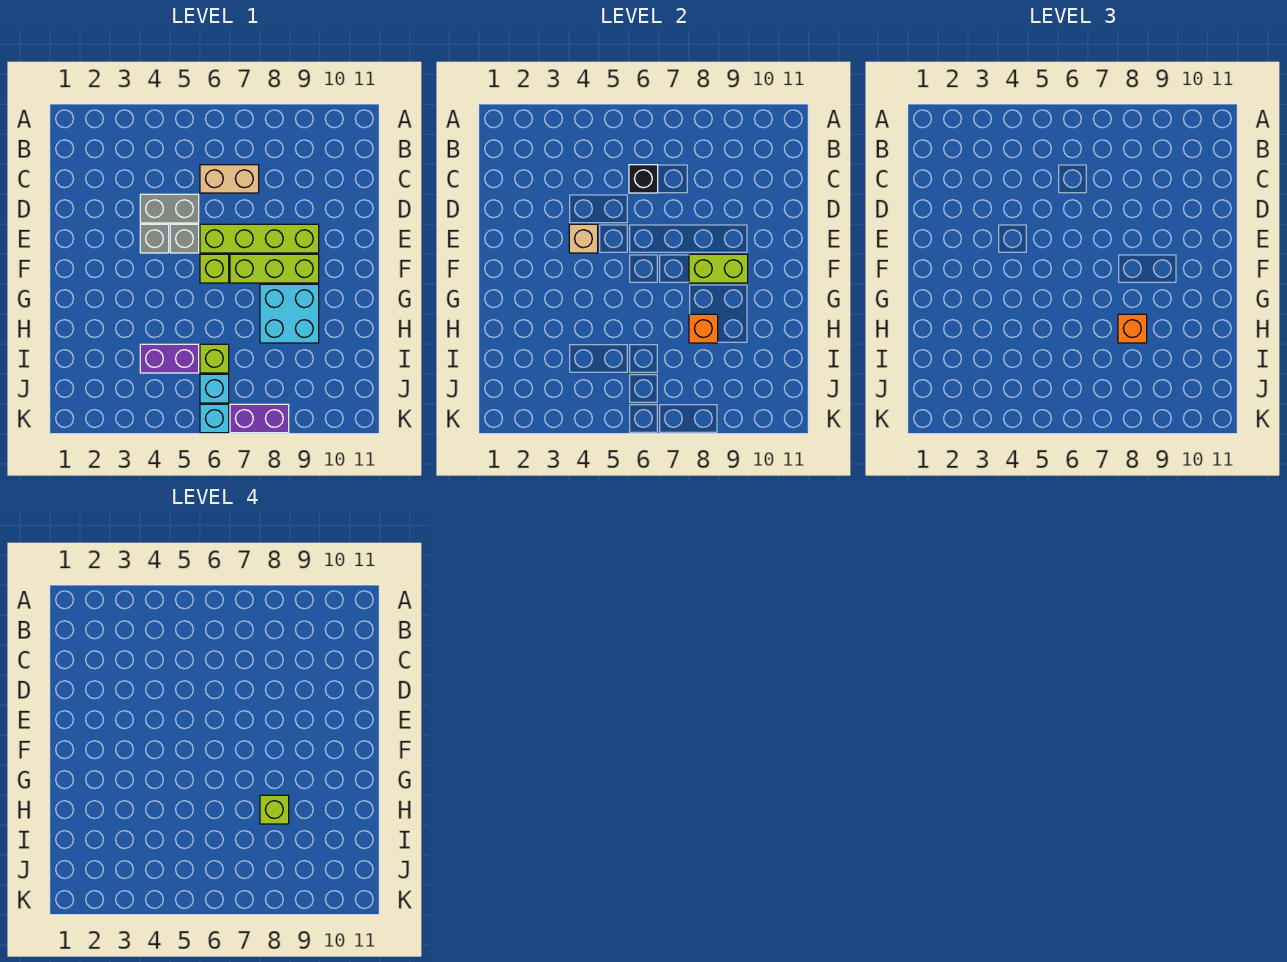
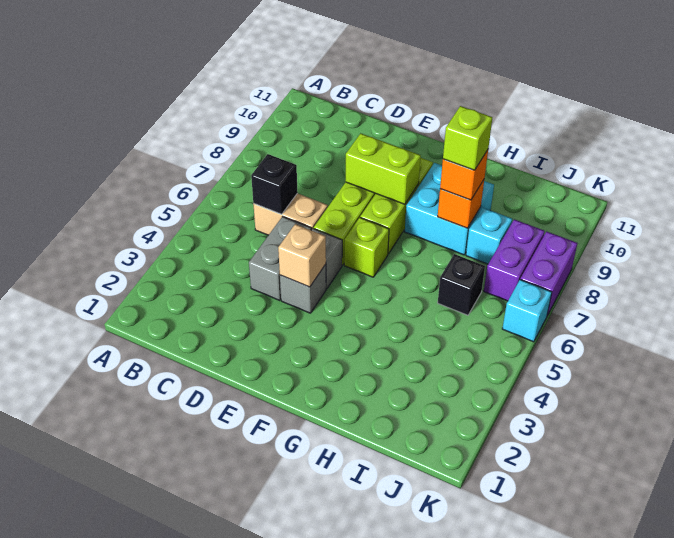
tan brick C6:C7 level 1 -> tan brick C6:D6 level 1
lime brick F8:F9 level 2 -> lime brick E8:F8 level 2
purple brick I4:I5 level 1 -> purple brick J7:J8 level 1
lime brick I6 level 1 -> black brick I6 level 1
cyan brick J6 level 1 -> cyan brick I8 level 1

